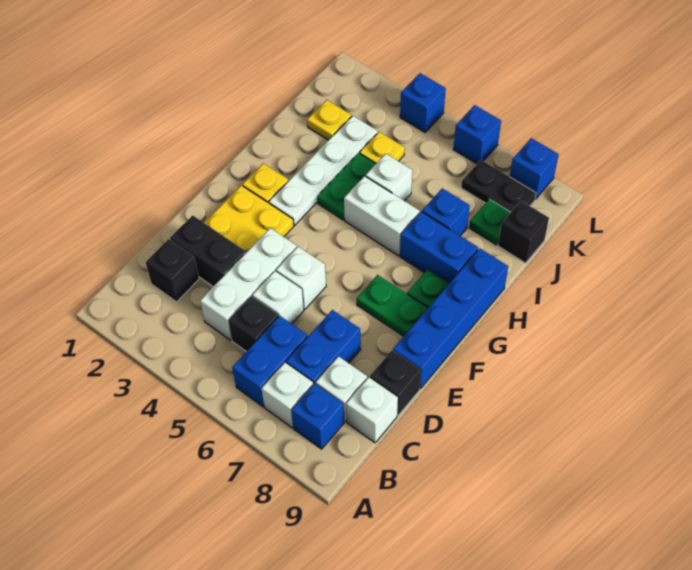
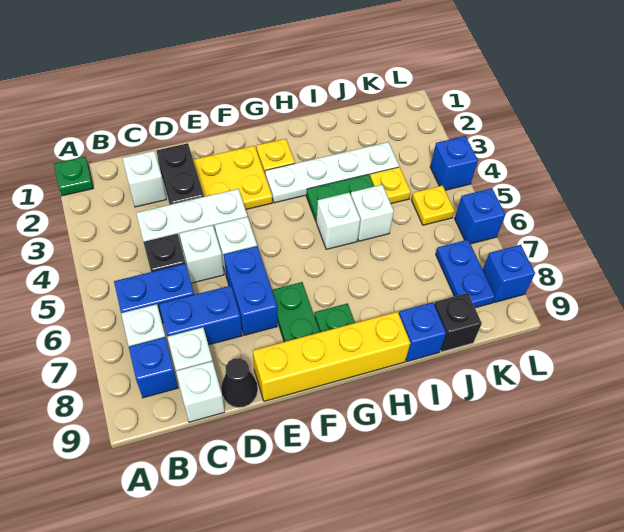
black brick C2 level 1 -> white brick C2 level 1
black brick D9 level 1 -> black cone D9 level 1
blue brick E9:H9 level 1 -> yellow brick E9:H9 level 1
white brick H5:H6 level 1 -> white brick H5 level 1
blue brick H7:H8 level 1 -> blue brick E6:E7 level 1
blue brick I7 level 1 -> blue brick I9 level 1
yellow plate J2 level 1 -> yellow plate K5 level 1
green plate J8 level 1 -> green plate A1 level 1
black plate K7:K8 level 1 -> blue plate K7:K8 level 1

